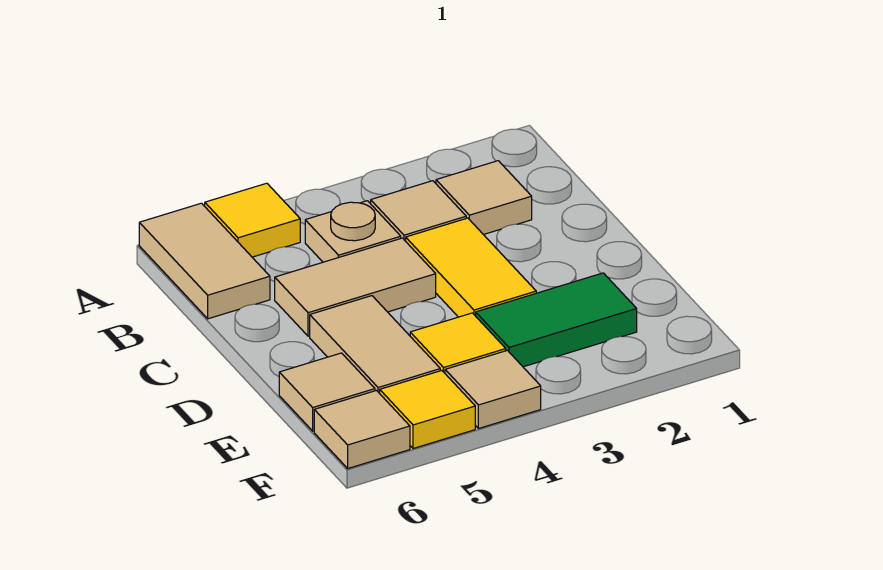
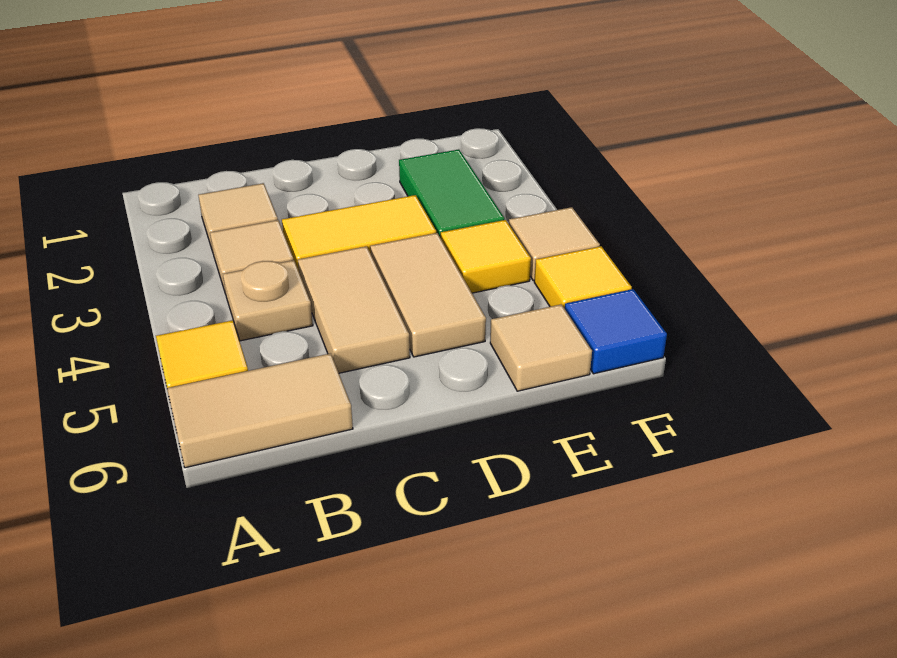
tan tile D5:E5 level 1 -> tan tile D4:D5 level 1
tan tile F6 level 1 -> blue tile F6 level 1

